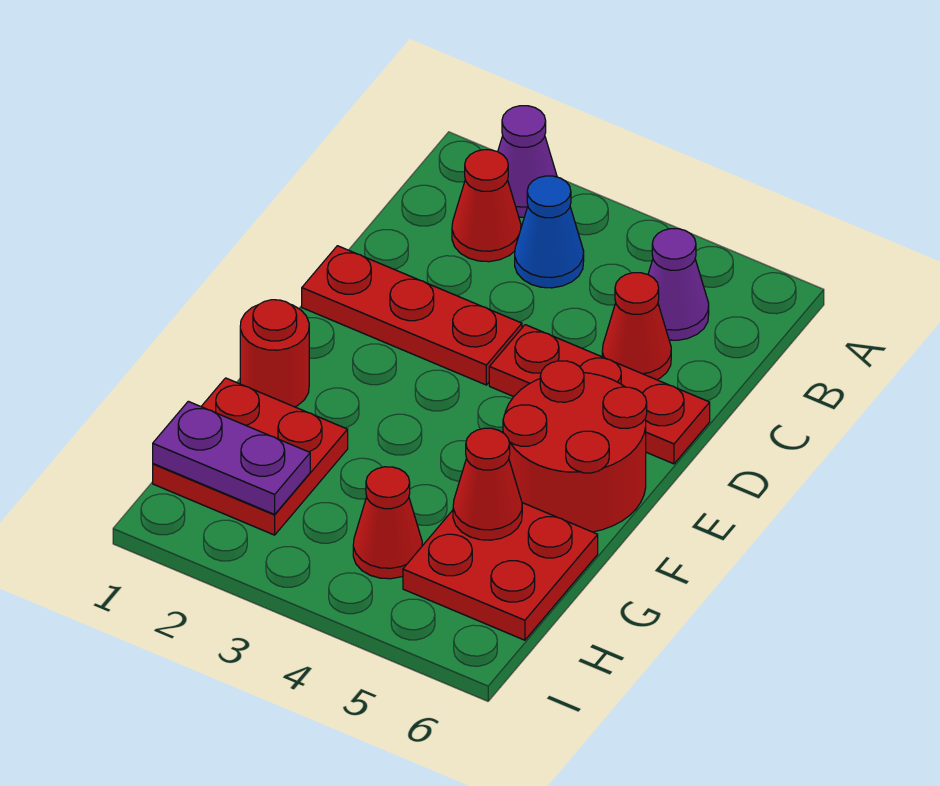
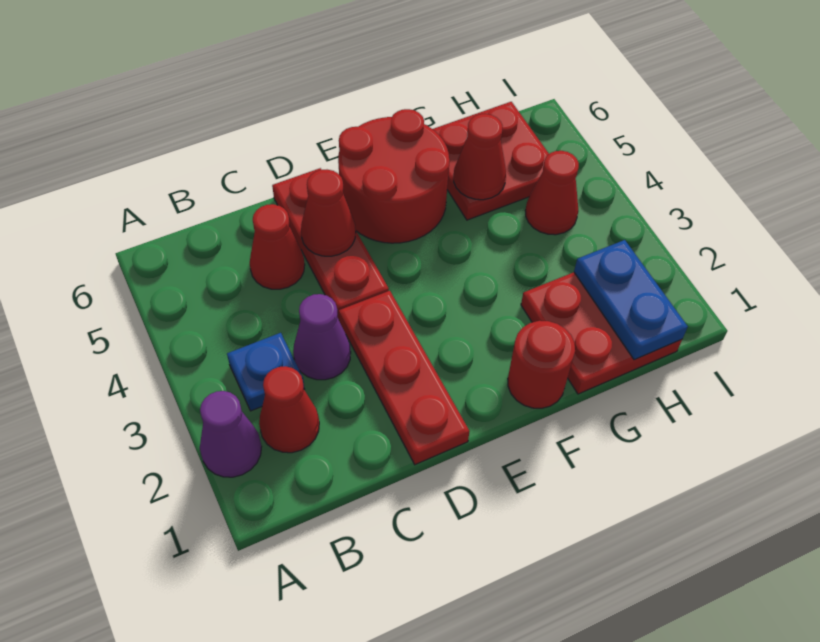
blue cone B3 level 1 -> blue plate B3 level 1
purple cone B5 level 1 -> purple cone C3 level 1
none -> red cone D5 level 2
purple plate H1:H2 level 2 -> blue plate H1:H2 level 2

